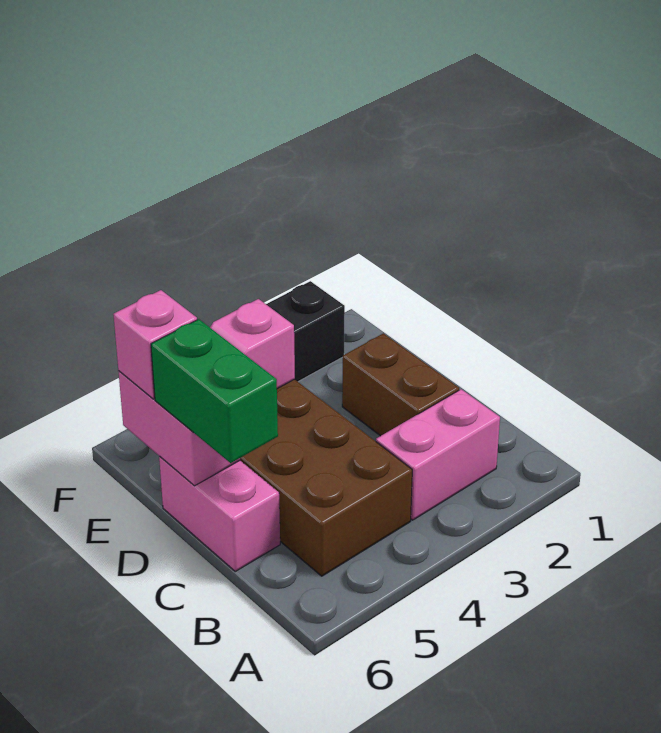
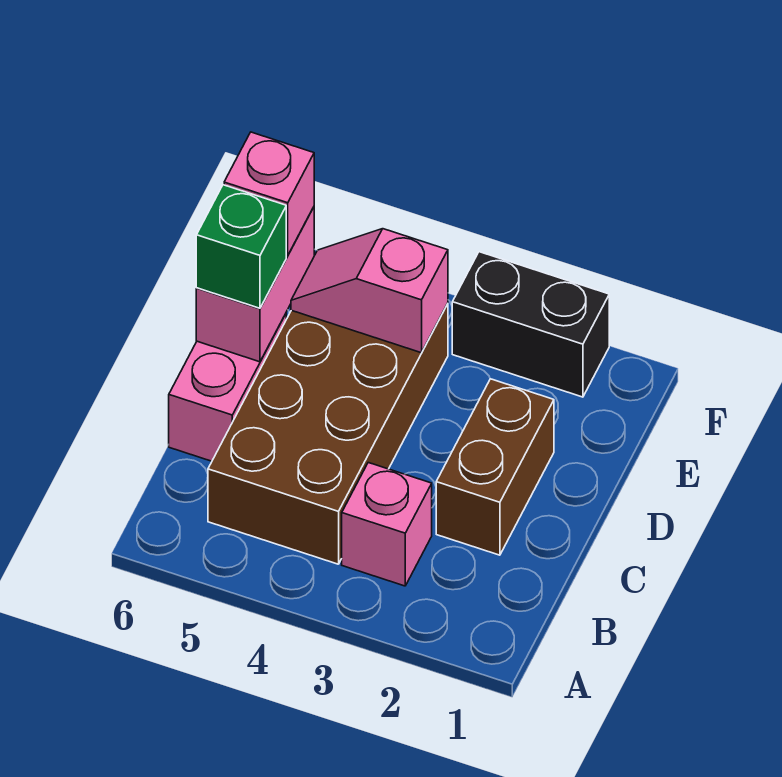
pink brick B2:B3 level 1 -> pink brick B3 level 1
green brick C6:D6 level 3 -> green brick D6 level 3

